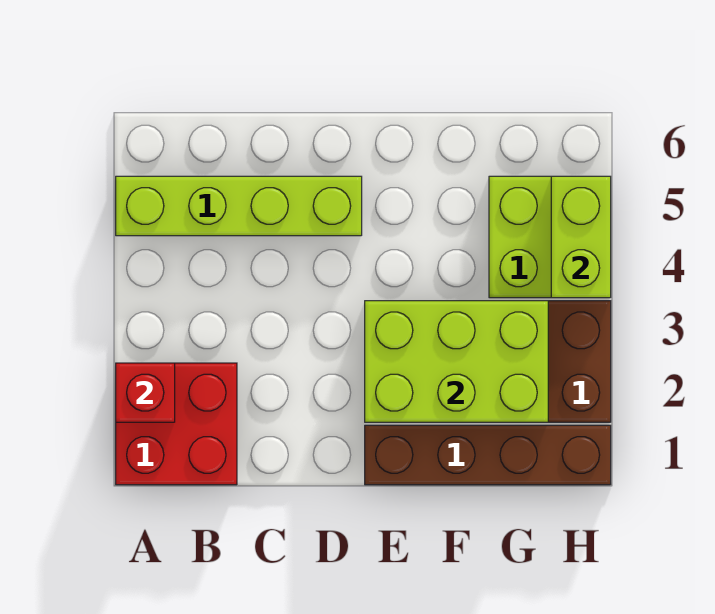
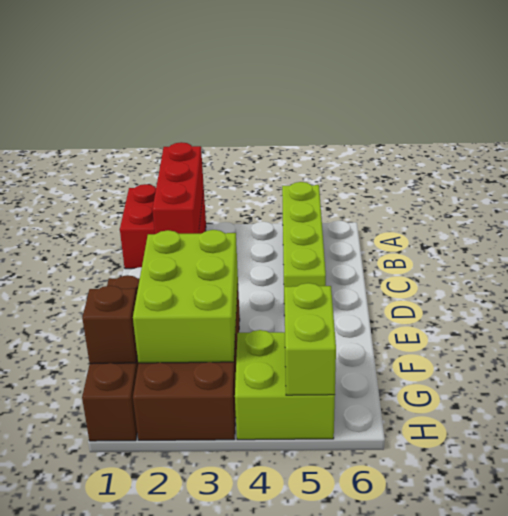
red brick A2 level 2 -> red brick A2:C2 level 2
none -> brown brick G1 level 2
lime brick H4:H5 level 2 -> lime brick G5:H5 level 2

